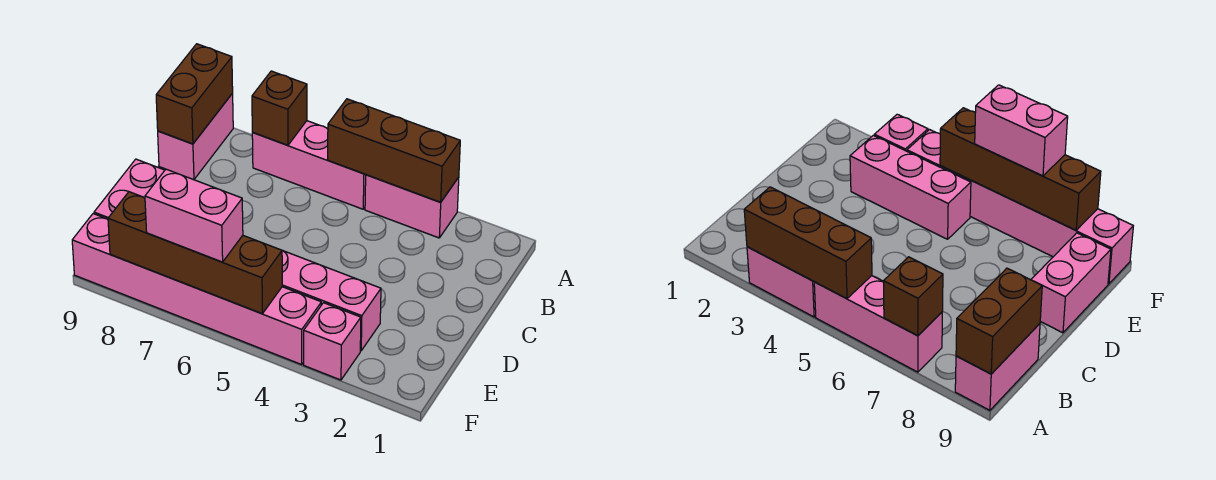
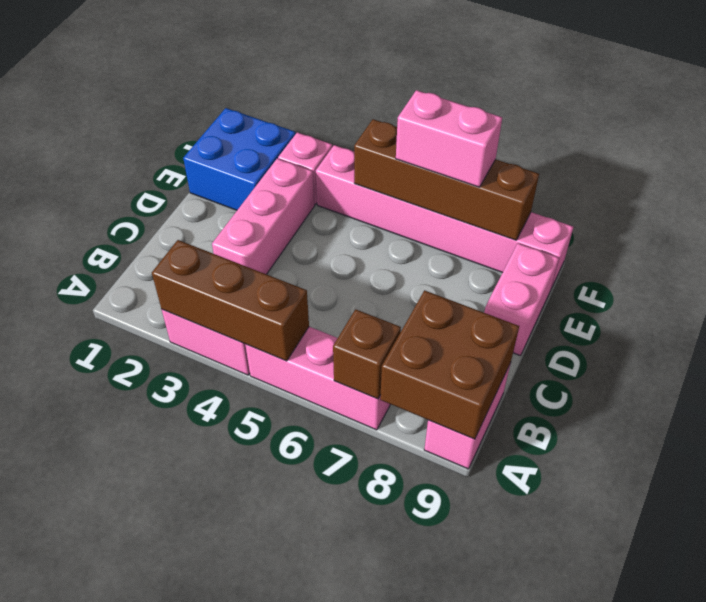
brown brick A9:B9 level 2 -> brown brick A8:B9 level 2
none -> blue brick E1:F2 level 1
pink brick E3:E5 level 1 -> pink brick C3:E3 level 1

